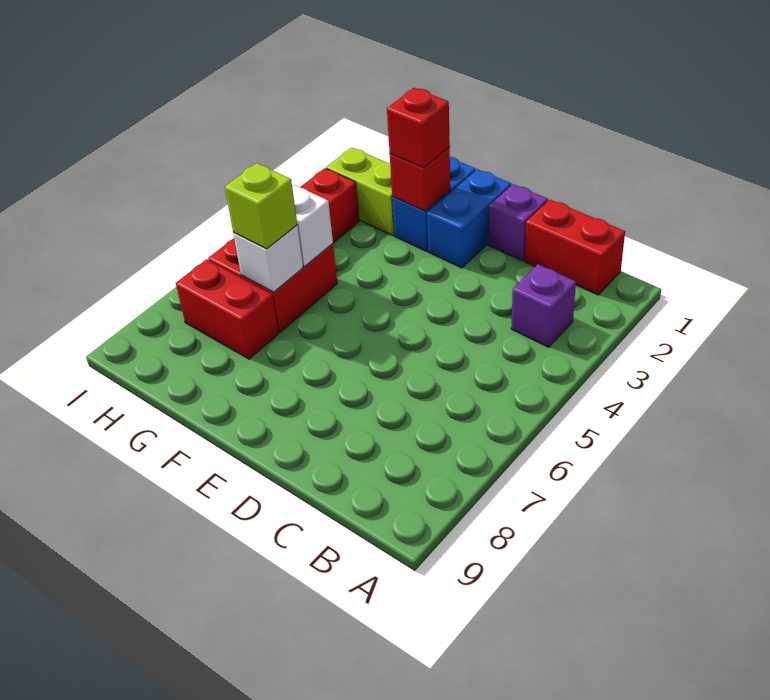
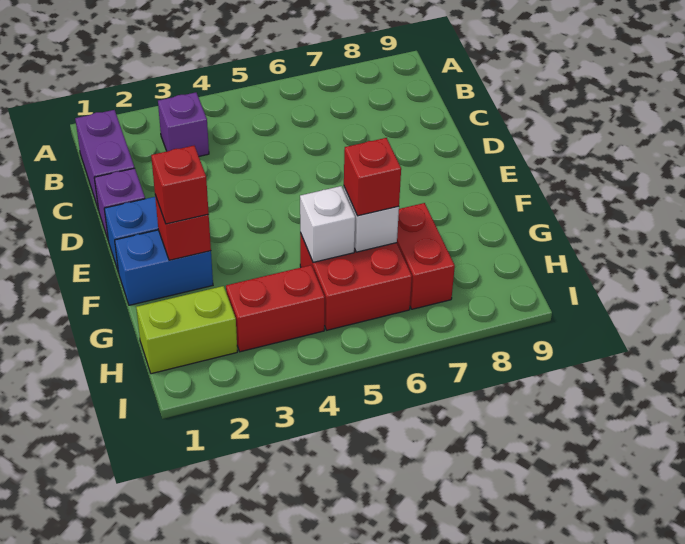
red brick B1:C1 level 1 -> purple brick B1:C1 level 1
lime brick G2:H2 level 1 -> lime brick H1:H2 level 1
lime brick G6 level 3 -> red brick G6 level 3

